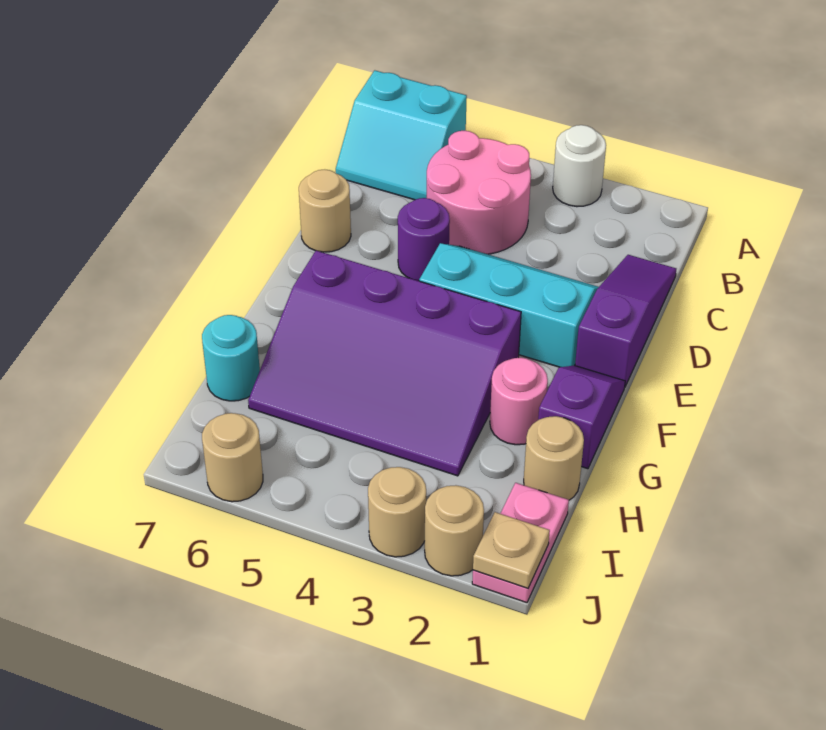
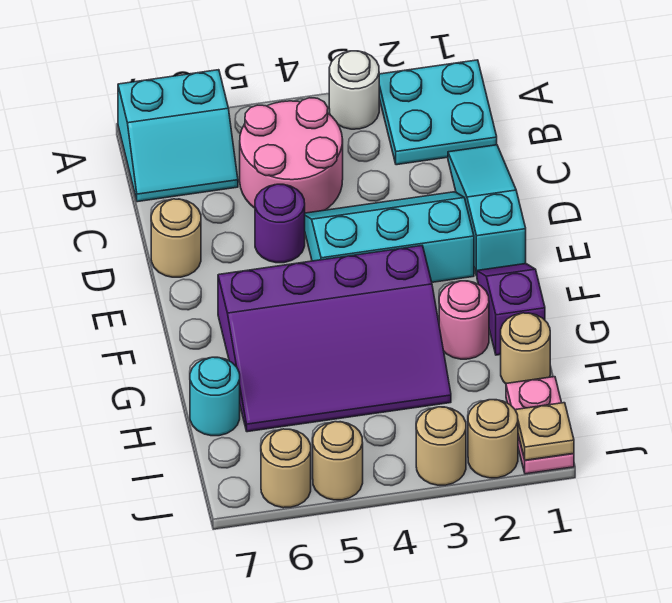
none -> cyan plate A1:B2 level 1
purple slope C1:E1 level 1 top E -> cyan slope C1:E1 level 1 top E
none -> tan round brick J5 level 1

